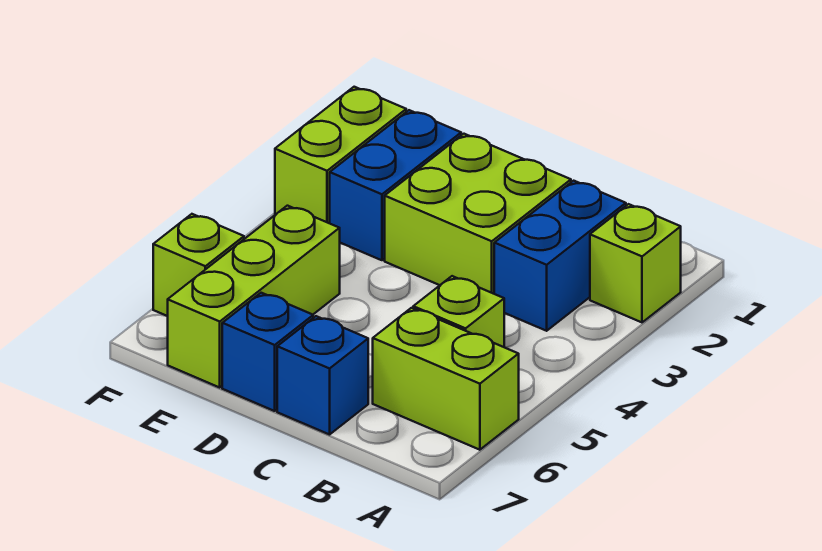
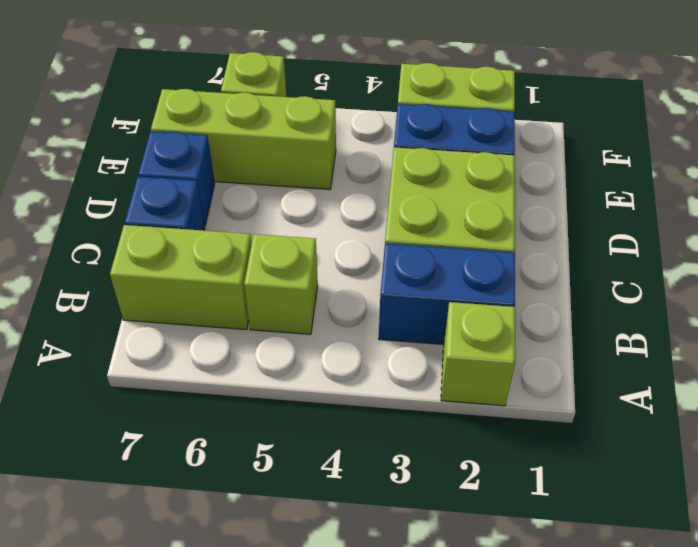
lime brick A6:B6 level 1 -> lime brick B6:B7 level 1

